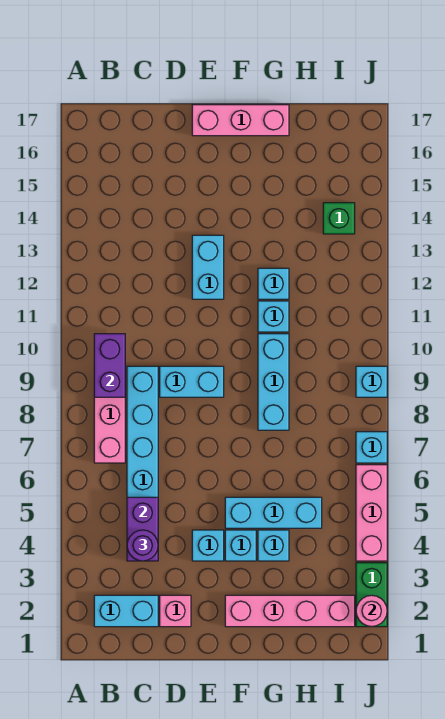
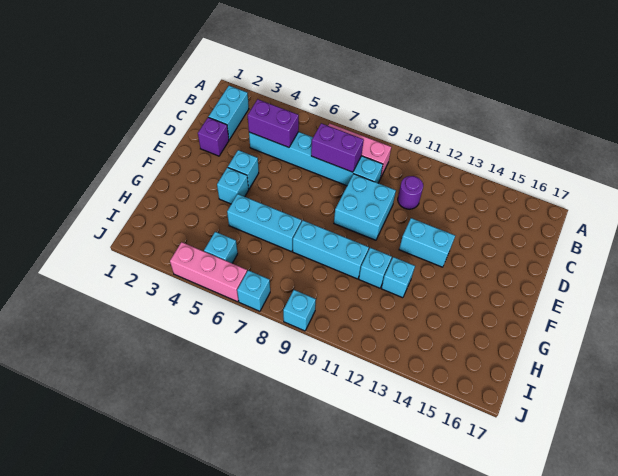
purple brick B9:B10 level 2 -> purple brick C7:C8 level 2
purple round brick C4 level 3 -> purple round brick C11 level 1
pink brick D2 level 1 -> purple brick D2 level 1
cyan brick D9:E9 level 1 -> cyan brick D9:E10 level 1
pink brick E17:G17 level 1 -> none
pink brick F2:I2 level 1 -> none
cyan brick F5:H5 level 1 -> cyan brick G5:G7 level 1
cyan brick G4 level 1 -> cyan brick I5 level 1
green brick I14 level 1 -> none
green brick J2:J3 level 1 -> none
pink round brick J2 level 2 -> none

